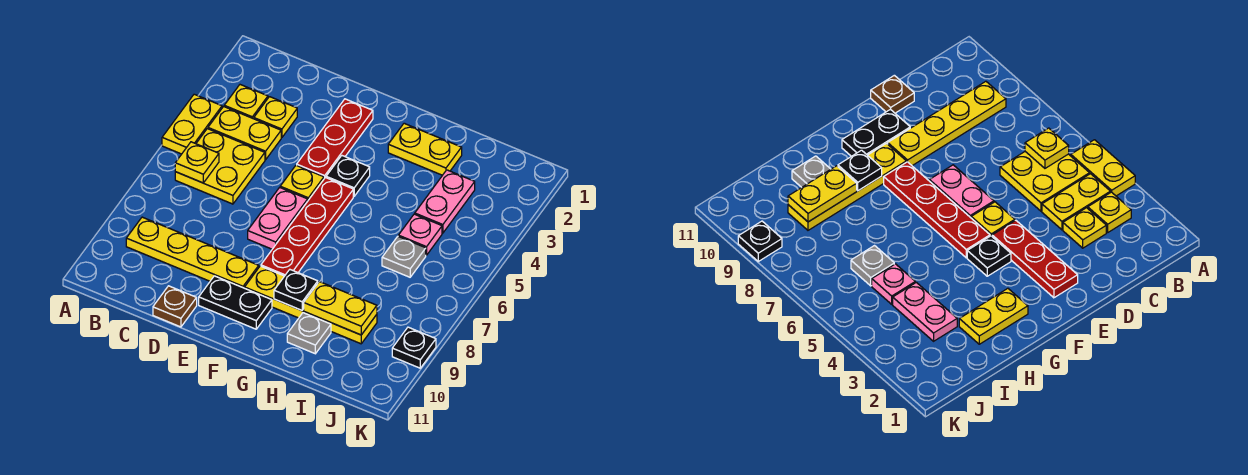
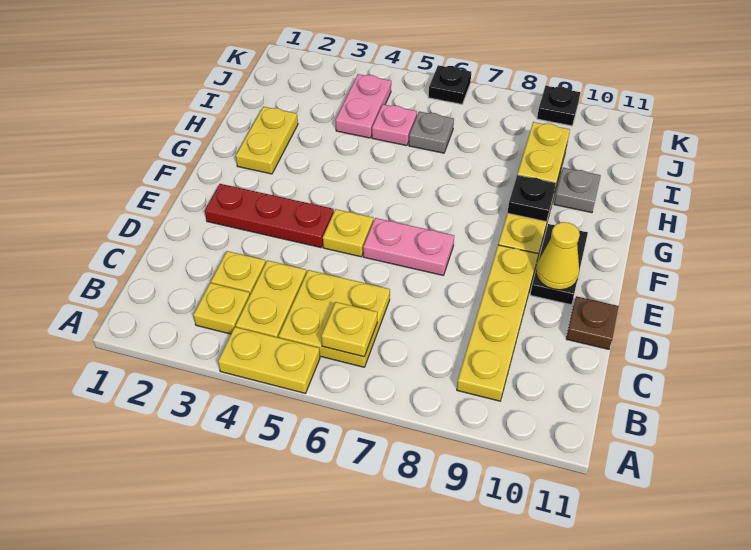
none -> yellow cone E10 level 2
black plate F4 level 1 -> black plate K6 level 1
red plate F5:F8 level 1 -> none
pink plate I3:I4 level 1 -> pink plate I4:J4 level 1

